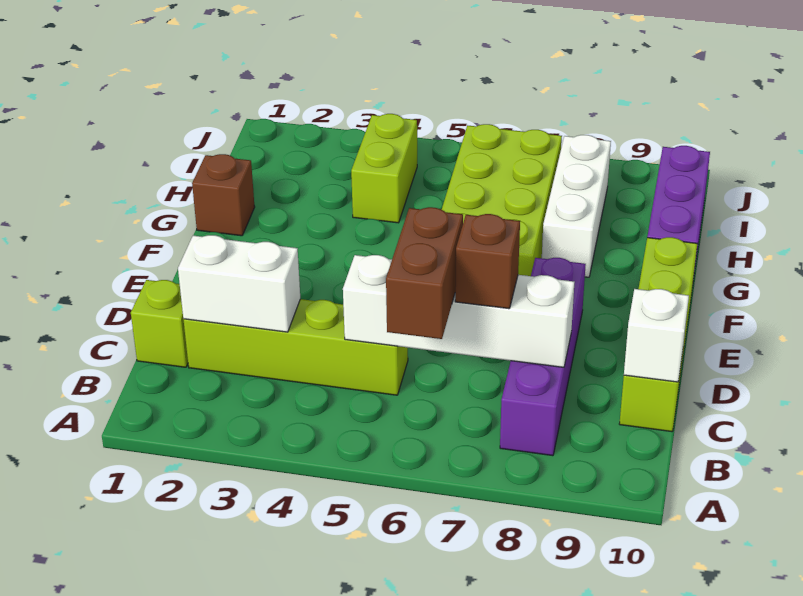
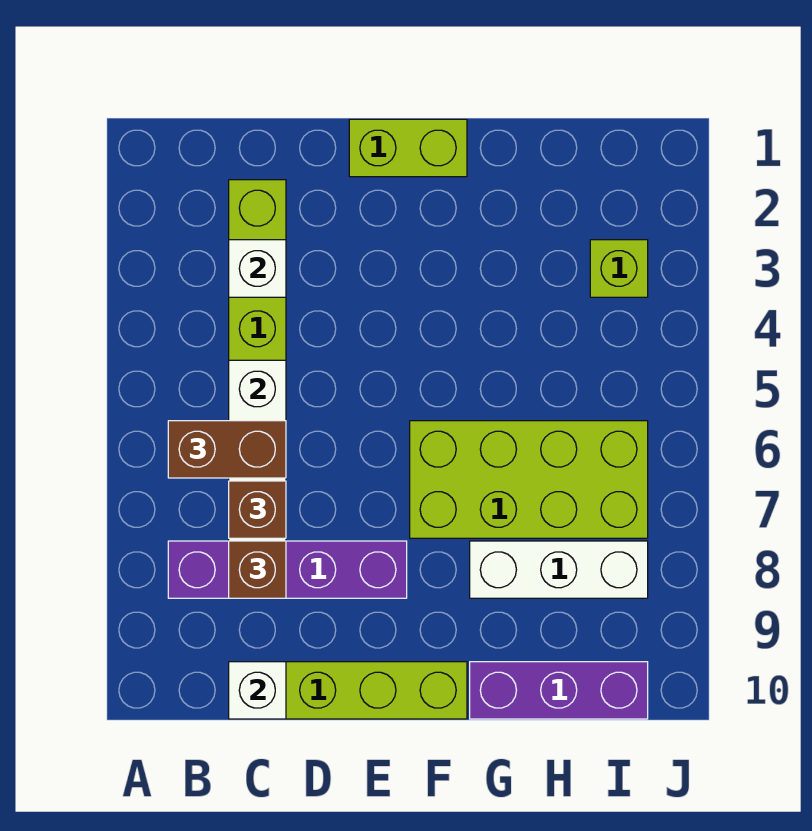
lime brick C1 level 1 -> lime brick I3 level 1
white brick C2:C3 level 2 -> white brick C3 level 2
brown brick G1 level 1 -> brown brick C8 level 3
lime brick H4:I4 level 1 -> lime brick E1:F1 level 1

